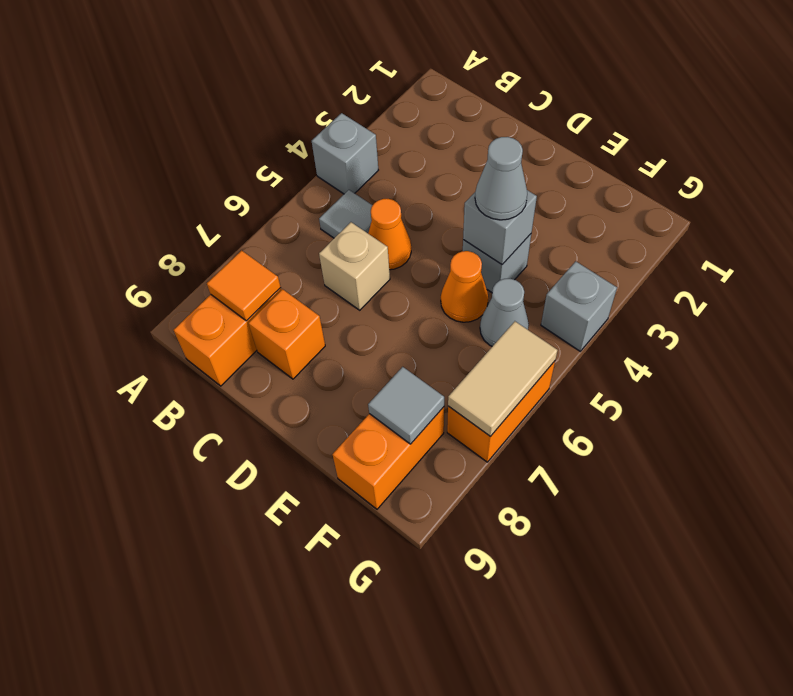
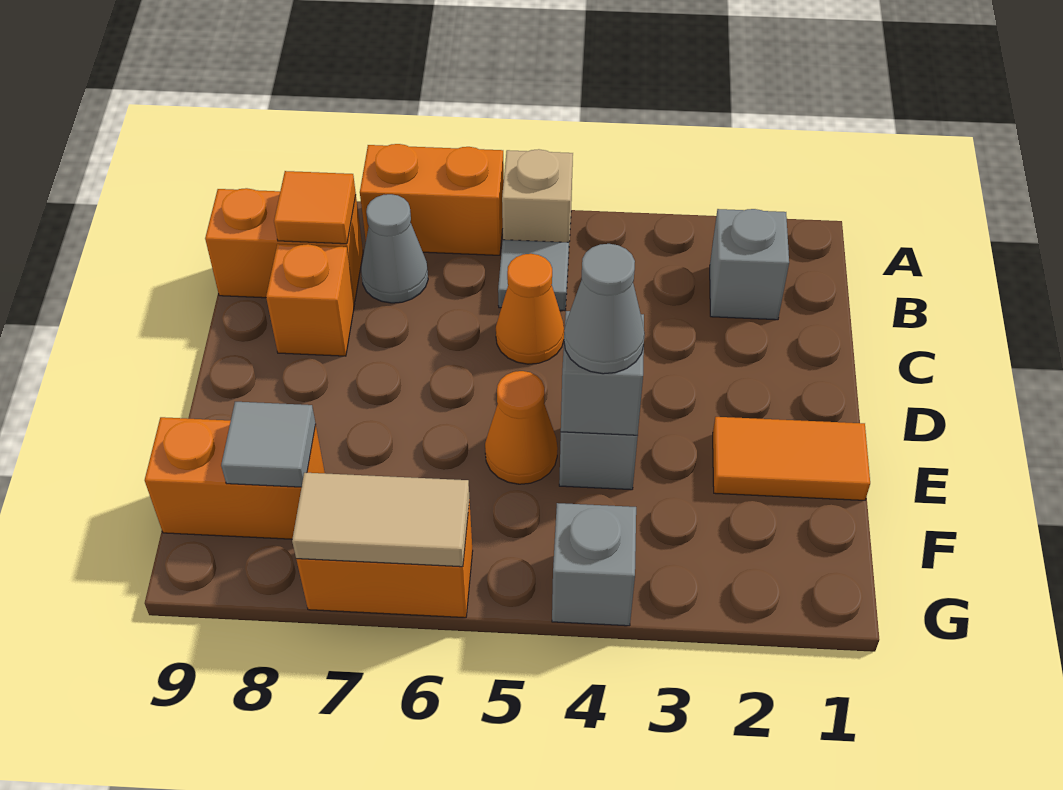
grey brick A4 level 1 -> grey brick B2 level 1
none -> orange brick A6:A7 level 1
tan brick C6 level 1 -> tan brick A5 level 1
none -> orange tile E1:E2 level 1
grey cone F5 level 1 -> grey cone B7 level 1

